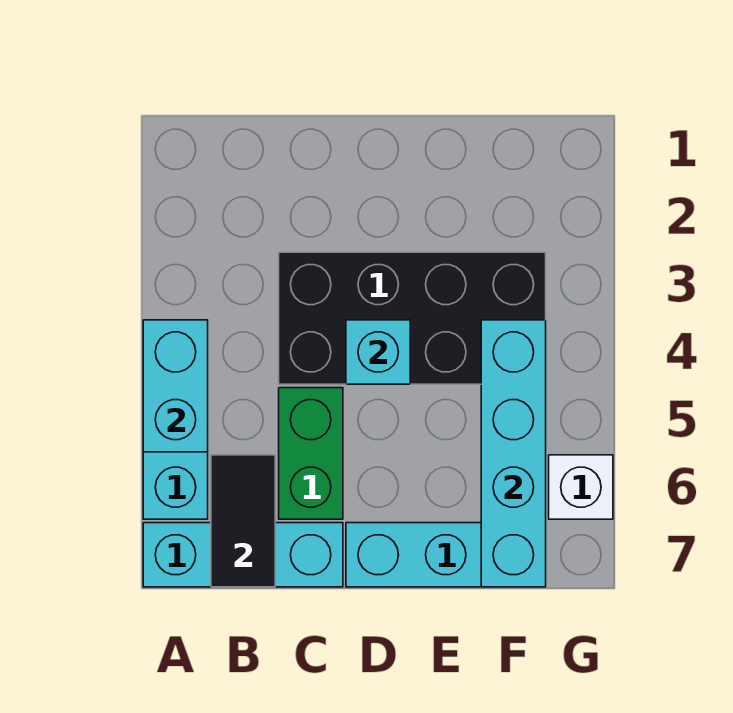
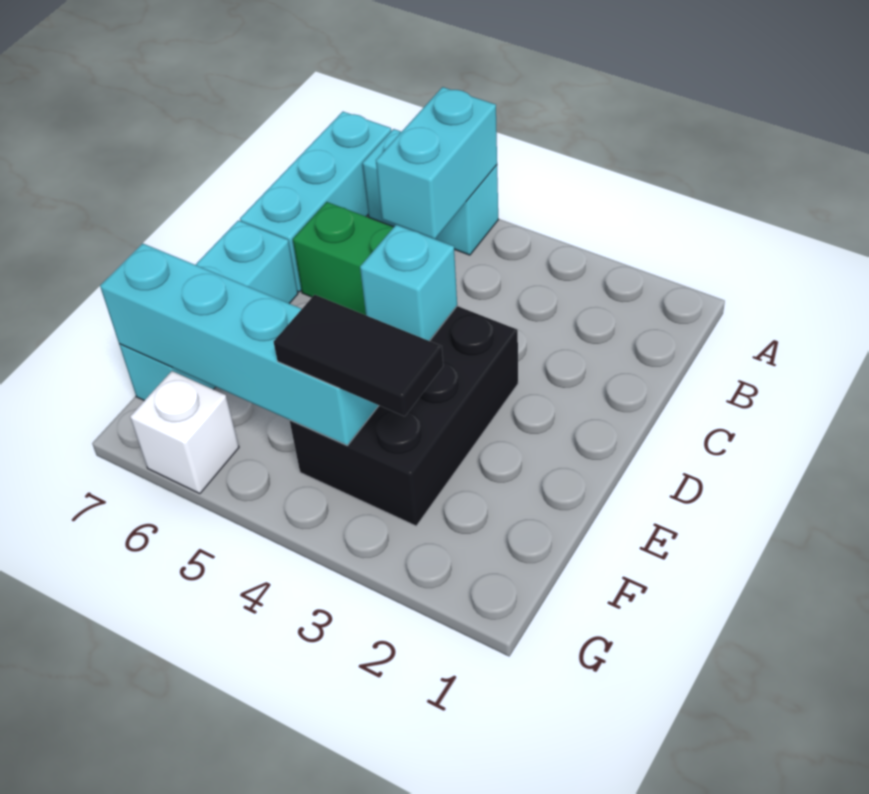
cyan brick A4:A5 level 2 -> cyan brick A5:B5 level 2
black tile B6:B7 level 2 -> black tile F3:F4 level 3
black brick C3:F4 level 1 -> black brick D3:F4 level 1

